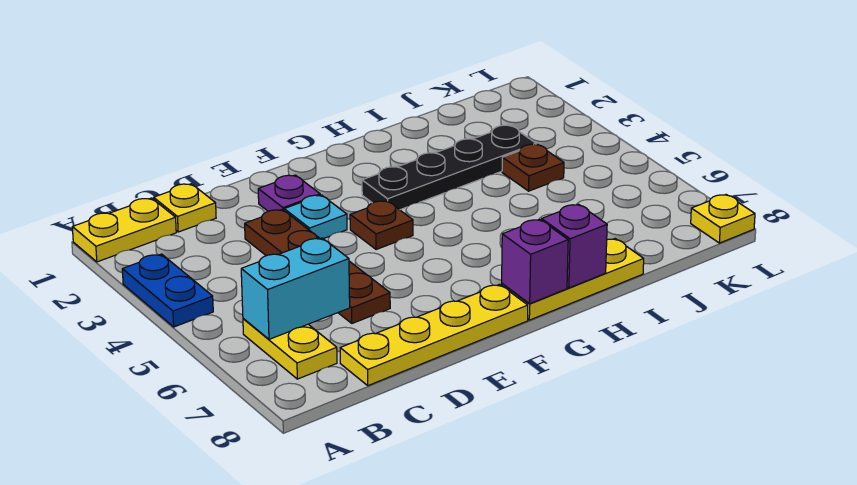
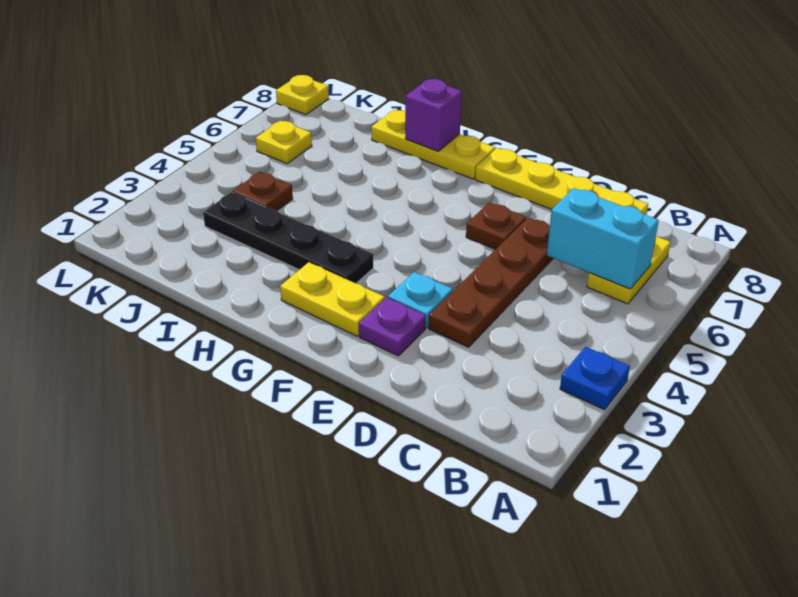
yellow plate A1:B1 level 1 -> yellow plate F2:G2 level 1
blue plate A3:A4 level 1 -> blue plate A3 level 1
yellow plate C1 level 1 -> yellow plate K6 level 1
brown plate F4 level 1 -> brown plate E6 level 1
purple brick G8 level 2 -> none

